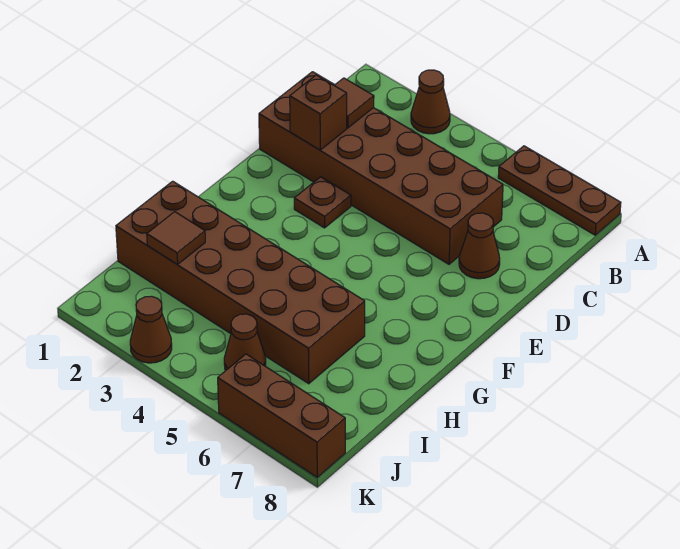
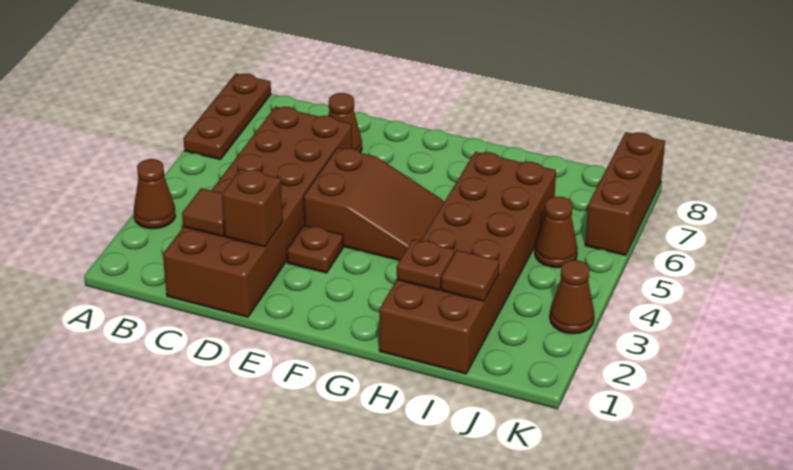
none -> brown slope E4:G5 level 1 top E
none -> brown plate H2 level 2

